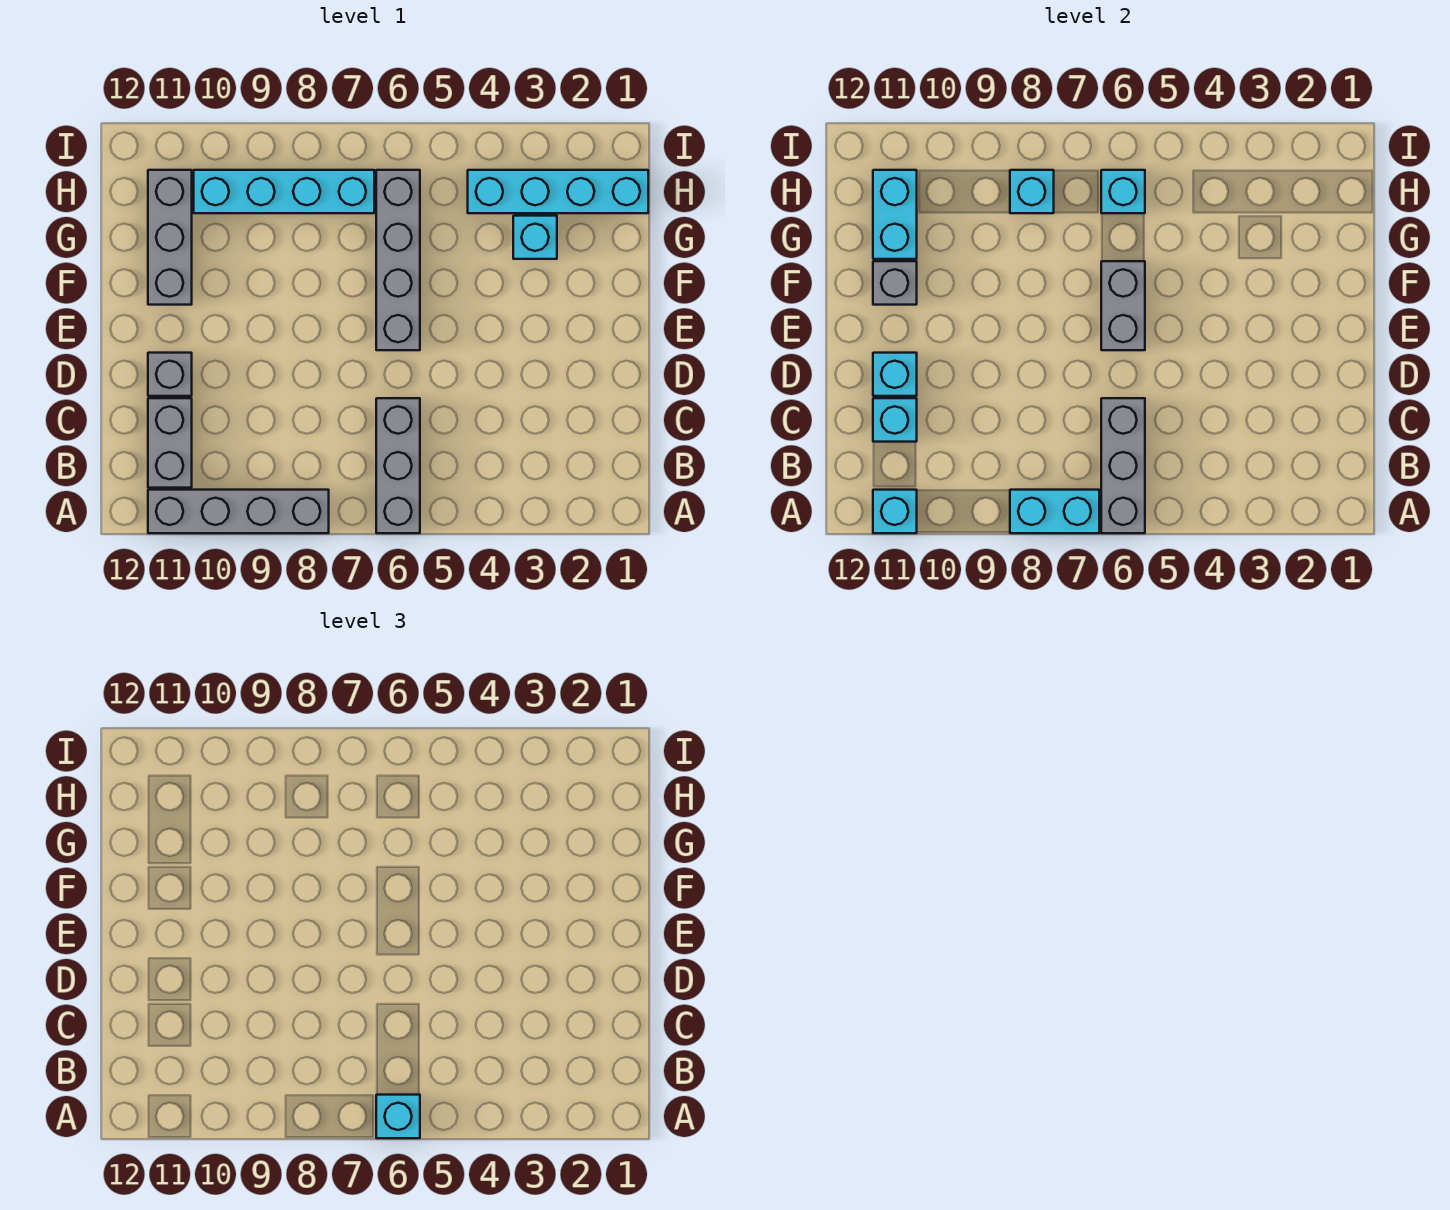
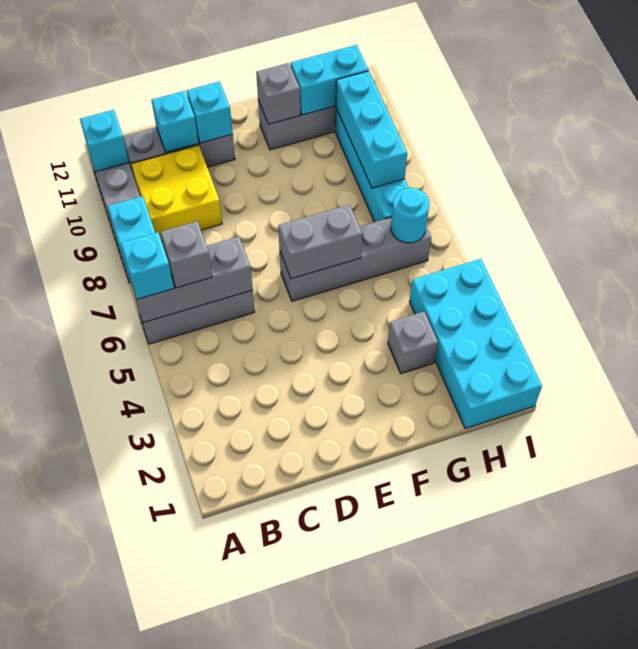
none -> grey brick B6 level 3
none -> yellow brick B9:C10 level 1
cyan brick G3 level 1 -> grey brick G3 level 1
cyan brick H1:H4 level 1 -> cyan brick H1:I4 level 1
cyan brick H6 level 2 -> cyan round brick H6 level 2
cyan brick H8 level 2 -> cyan brick H8:H10 level 2

